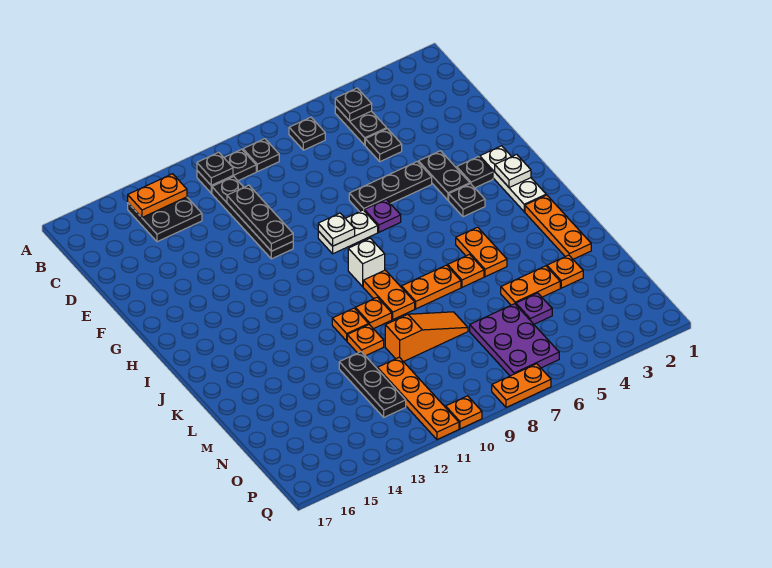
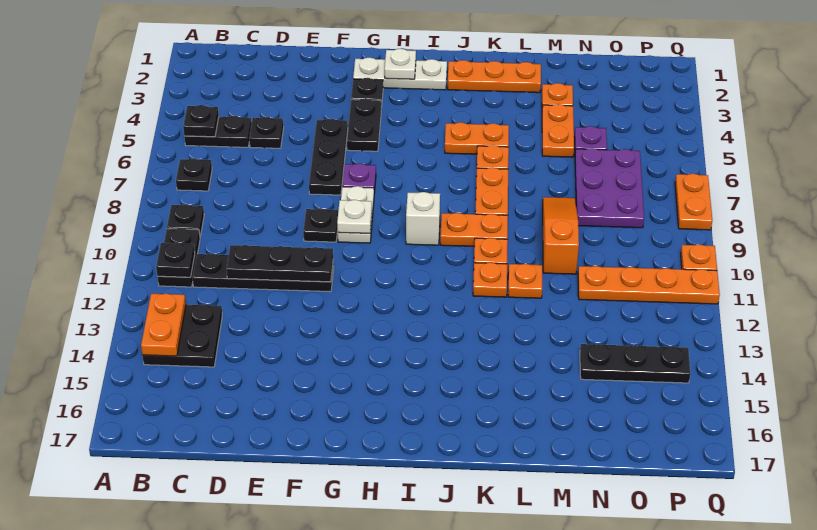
black plate F4:G4 level 1 -> black plate G4:G5 level 1
black plate H4 level 1 -> black plate F9 level 1
black plate M12:O12 level 1 -> black plate N14:P14 level 1
purple plate N6:P7 level 1 -> purple plate N6:O8 level 1

